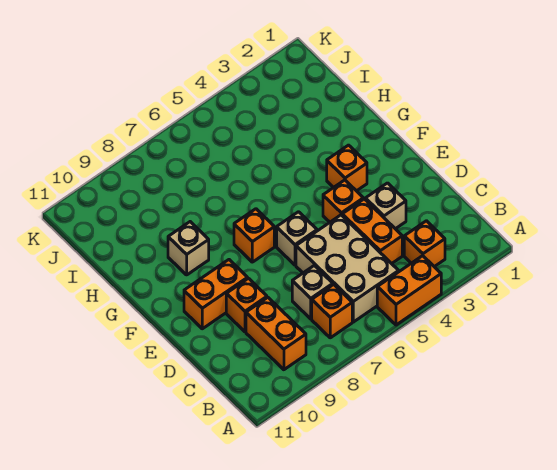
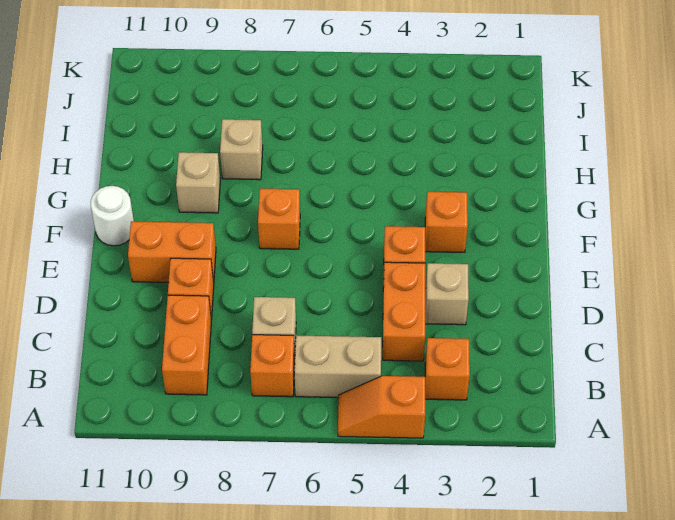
orange brick A4:A5 level 1 -> orange slope A4:A5 level 1 top 4
tan brick B5:D6 level 1 -> tan brick B5:B6 level 1
tan brick E6 level 1 -> tan brick H8 level 1
none -> white round brick F11 level 1

